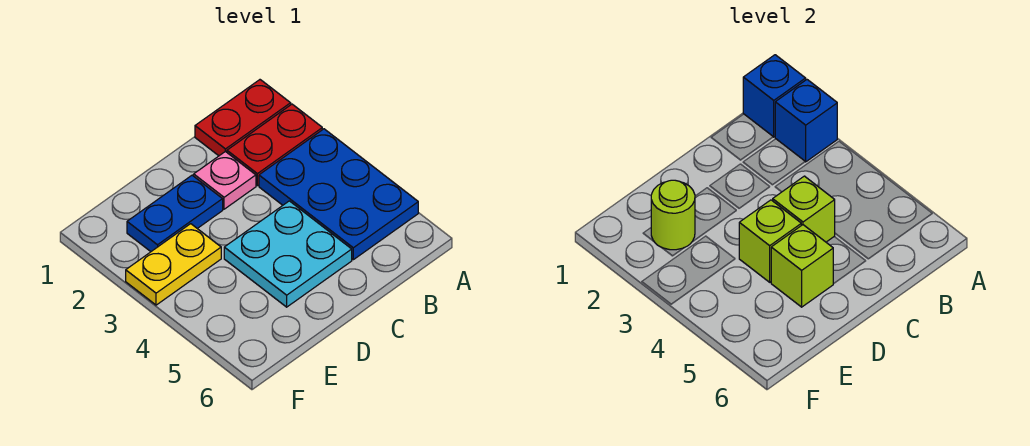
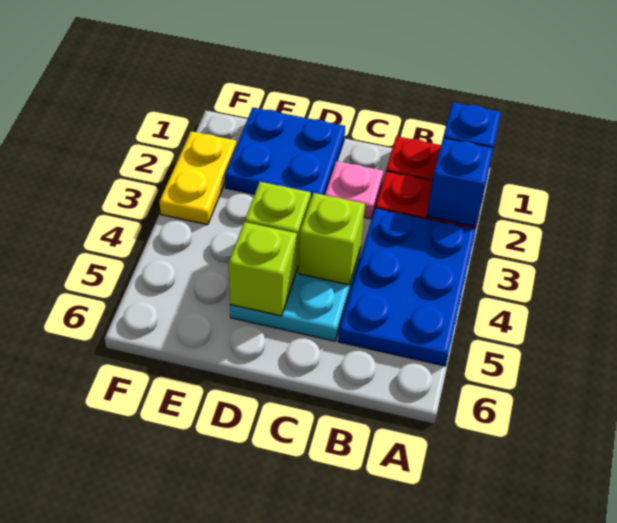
blue plate D2:E2 level 1 -> blue plate D1:E2 level 1
lime round brick E2 level 2 -> none
yellow plate E3:F3 level 1 -> yellow plate F2:F3 level 1

